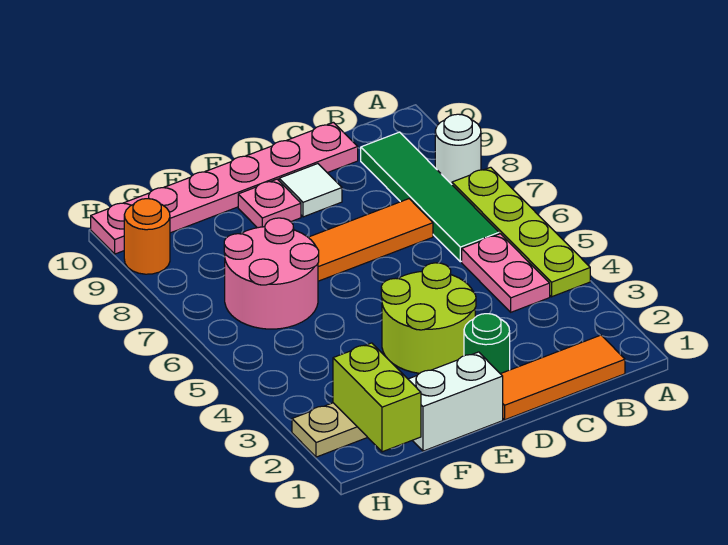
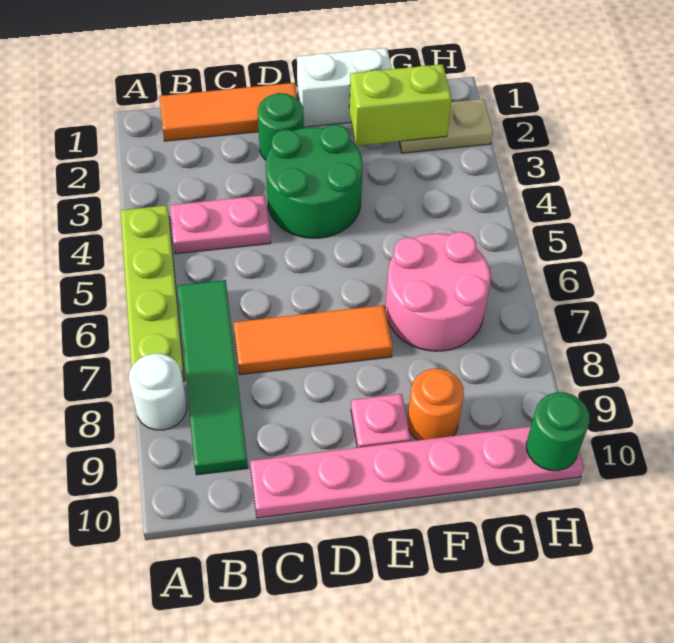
pink plate B4:B5 level 1 -> pink plate B4:C4 level 1
lime round brick D3:E4 level 1 -> green round brick D3:E4 level 1
white tile D9 level 1 -> none
lime brick G1:G2 level 2 -> lime brick F2:G2 level 2
orange round brick H9 level 1 -> orange round brick F9 level 1
none -> green round brick H10 level 2

